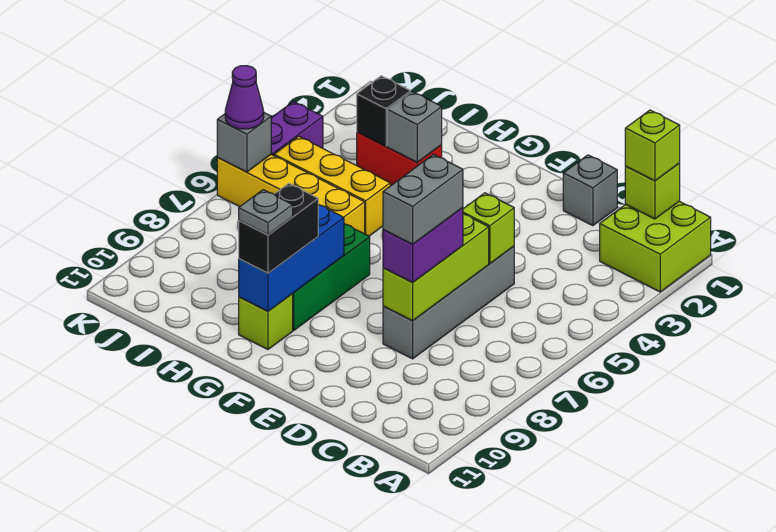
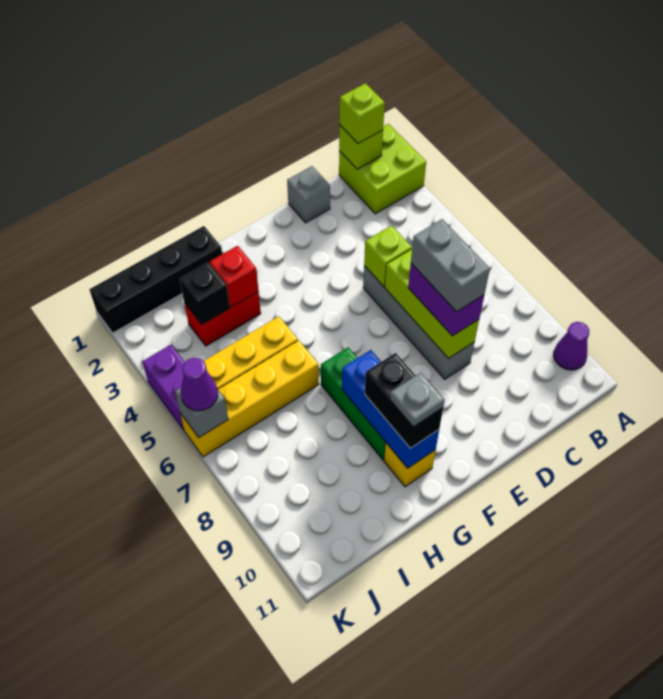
none -> purple cone A10 level 1
lime brick G10 level 1 -> yellow brick G10 level 1
none -> black brick H1:K1 level 1
grey brick H3 level 2 -> red brick H3 level 2

